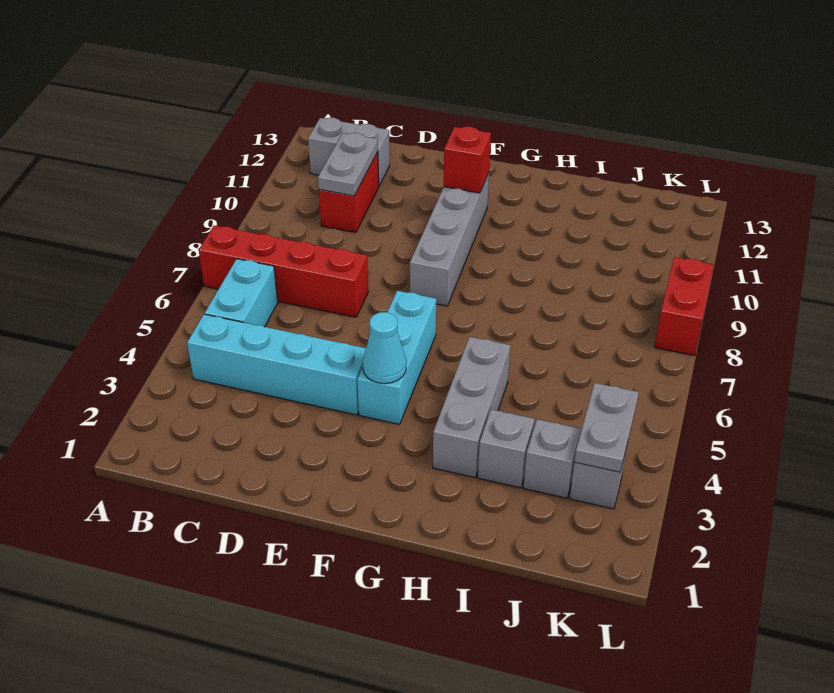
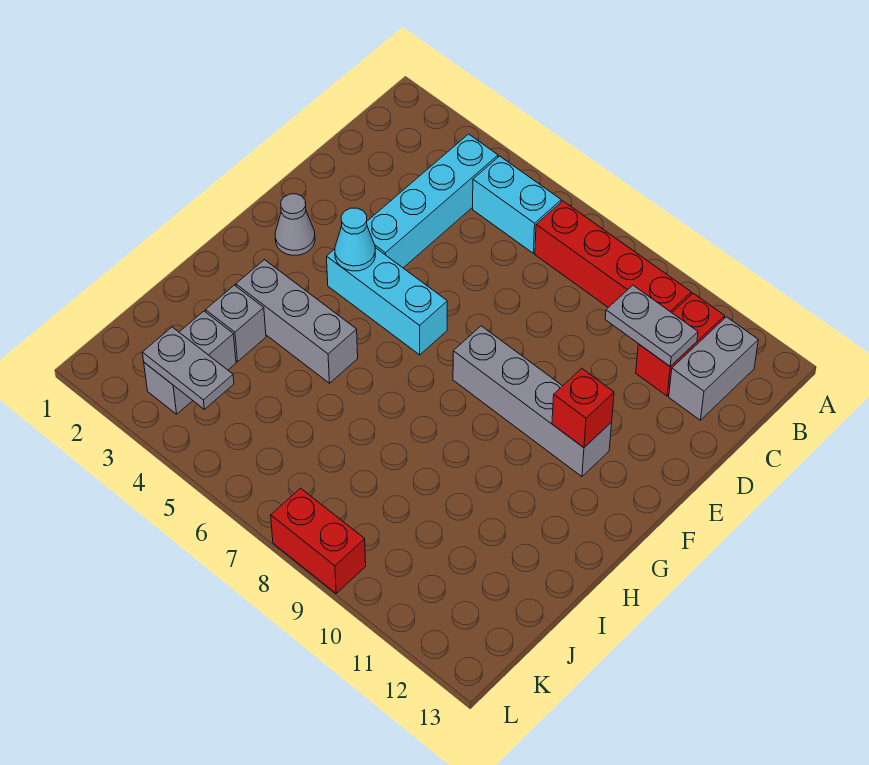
red brick A7:D7 level 1 -> red brick B7:B10 level 1
red brick C10:C11 level 1 -> red brick B11:C11 level 1
none -> grey cone F2 level 1

